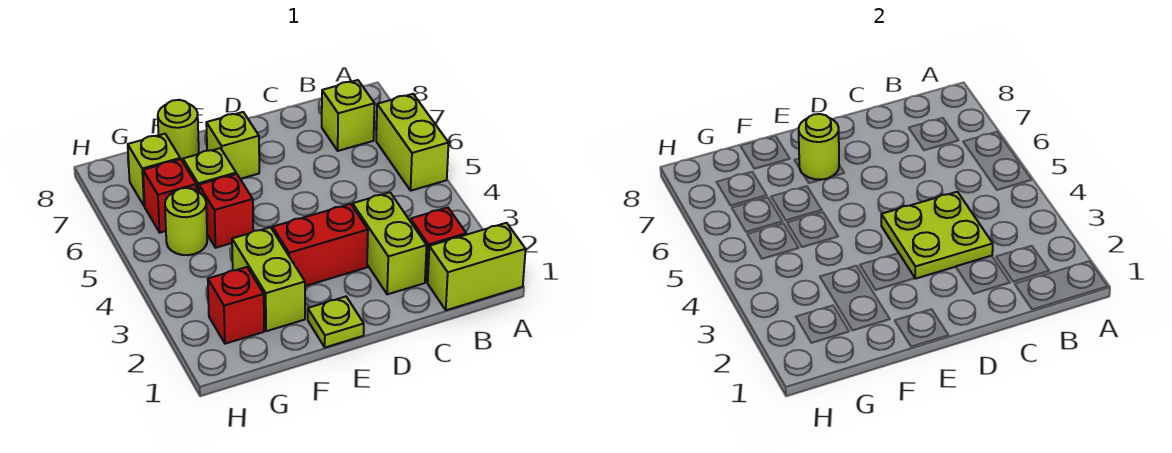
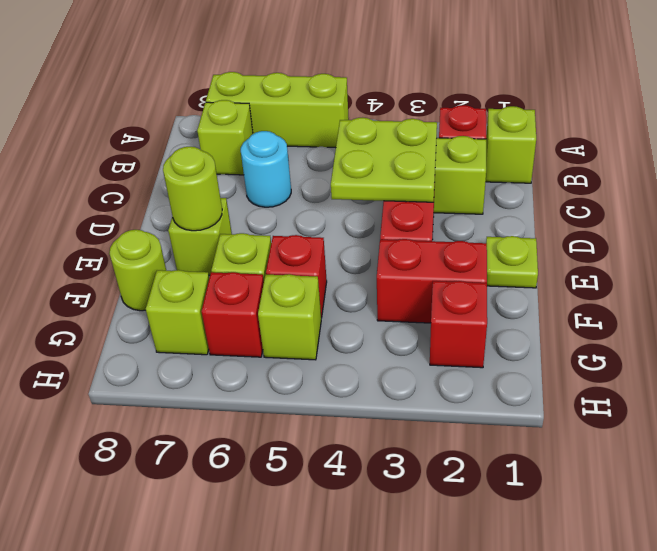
lime brick A1:B1 level 1 -> lime brick B1 level 1
lime brick A5:A6 level 1 -> lime brick A5:A7 level 1
none -> cyan round brick C6 level 1
lime brick F2:F3 level 1 -> red brick F2:F3 level 1
lime round brick G5 level 1 -> lime brick G5 level 1

